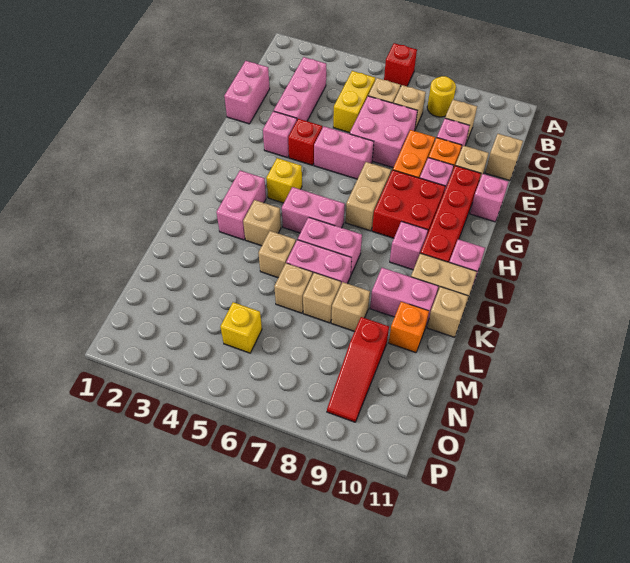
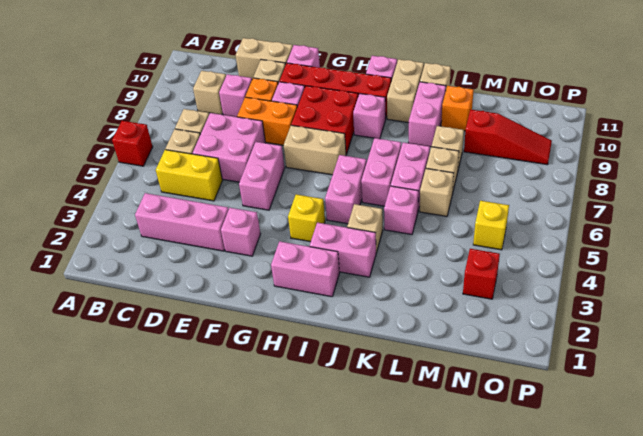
yellow round brick B8 level 1 -> none
pink brick D1:E1 level 1 -> pink brick H2:I2 level 1
tan brick D11 level 1 -> tan brick D11:E11 level 1
red brick F4 level 1 -> red brick N3 level 1
tan brick K5 level 1 -> pink brick K5 level 1

